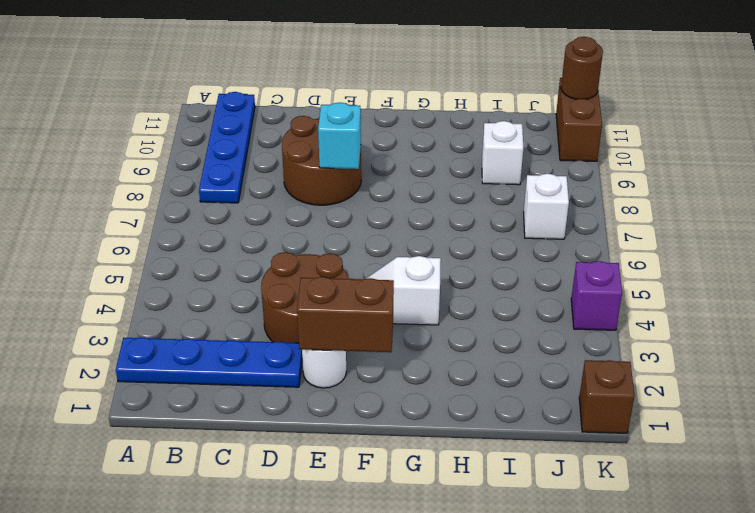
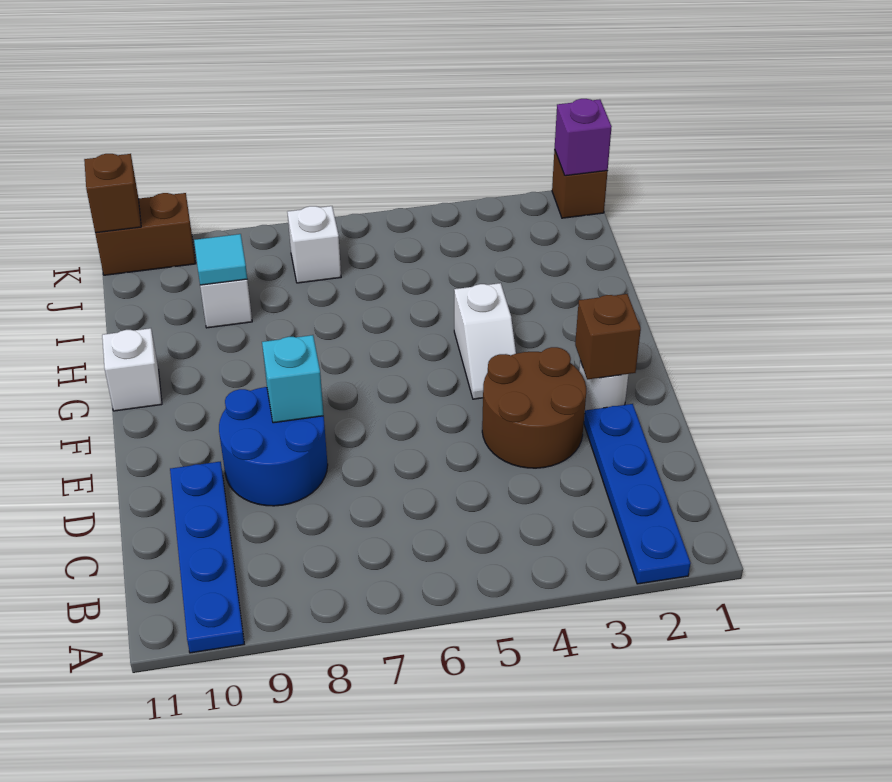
blue plate B8:B11 level 1 -> blue plate A10:D10 level 1
brown round brick D8:E9 level 1 -> blue round brick D8:E9 level 1
brown brick E2:F2 level 2 -> brown brick E2 level 2
none -> white brick G11 level 1
none -> cyan tile I9 level 2
purple brick K4 level 1 -> purple brick K1 level 2
brown round brick K11 level 2 -> brown brick K11 level 2

